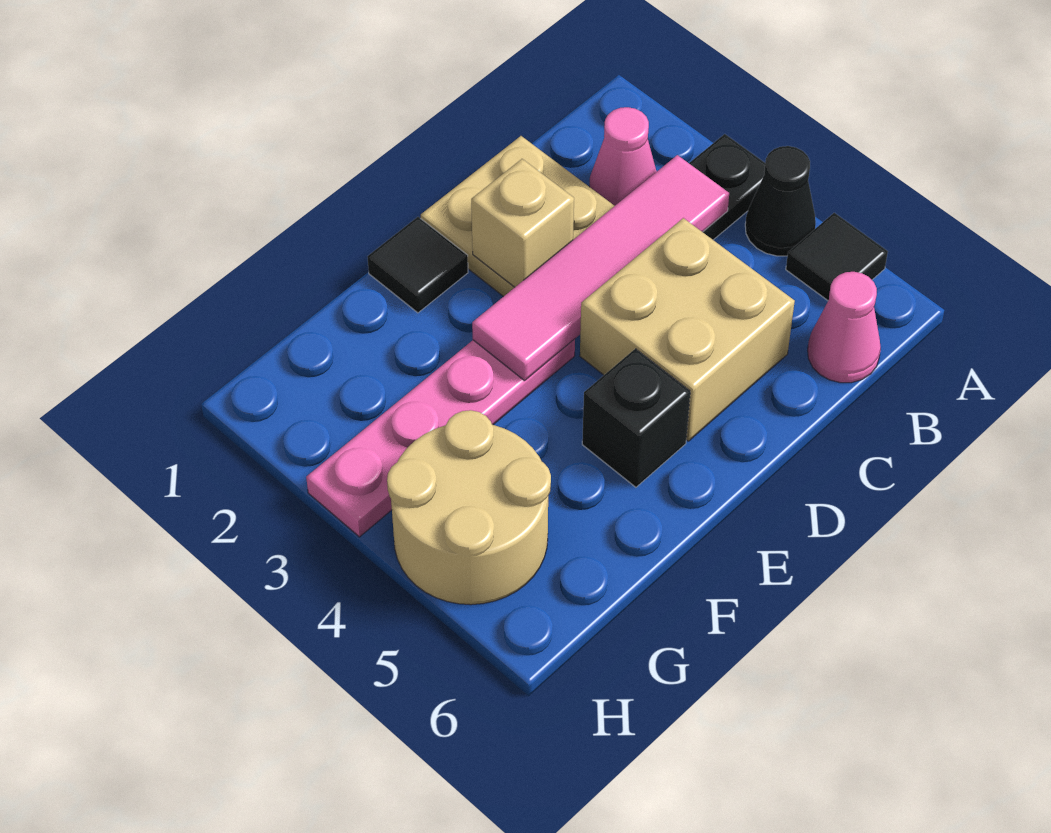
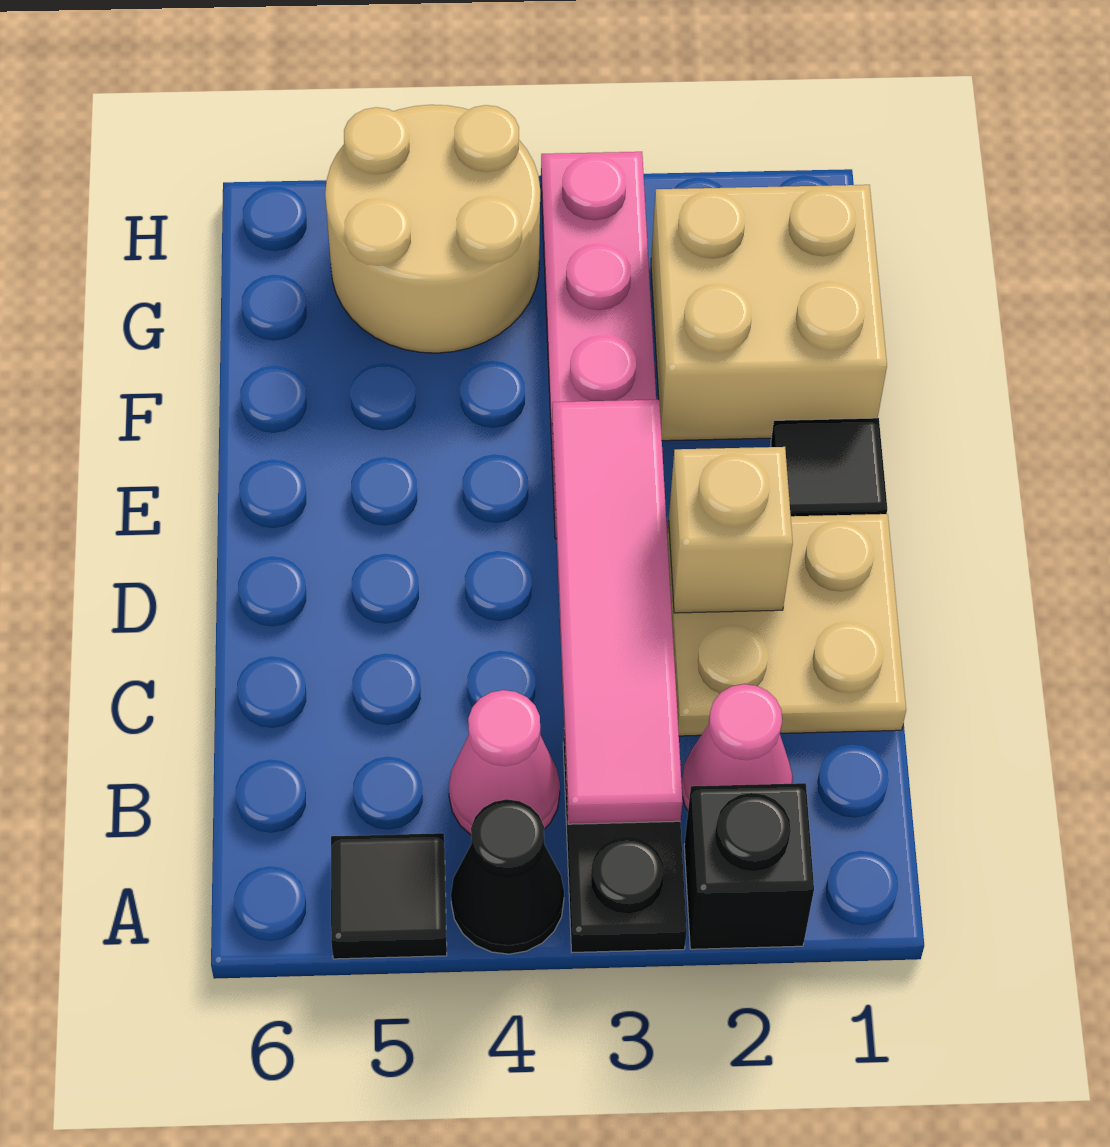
pink cone B6 level 1 -> pink cone B4 level 1
tan brick C4:D5 level 1 -> tan brick F1:G2 level 1
black brick E5 level 1 -> black brick A2 level 1

